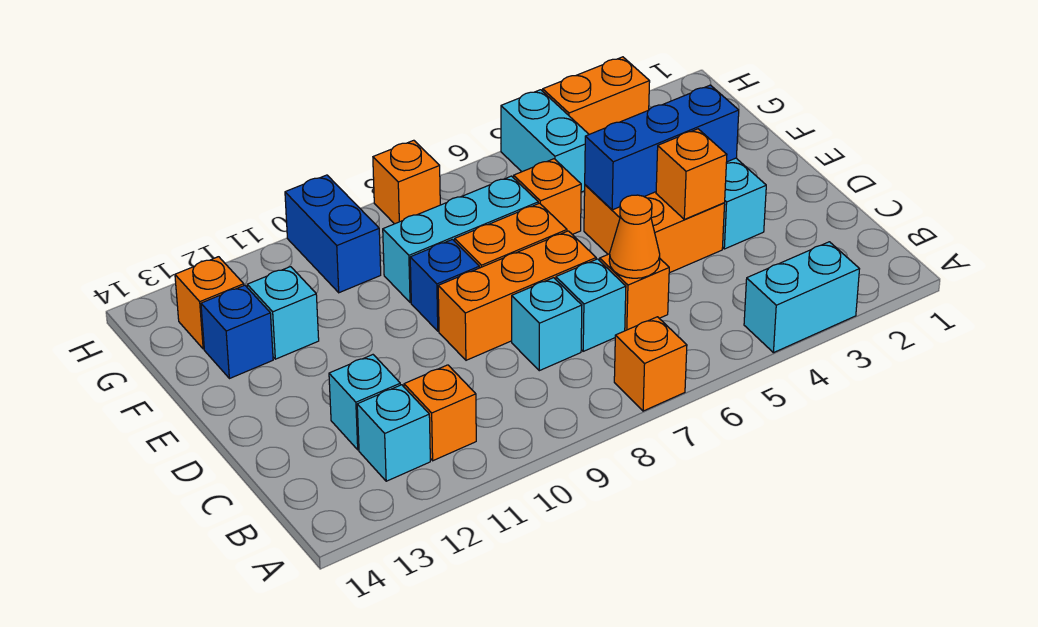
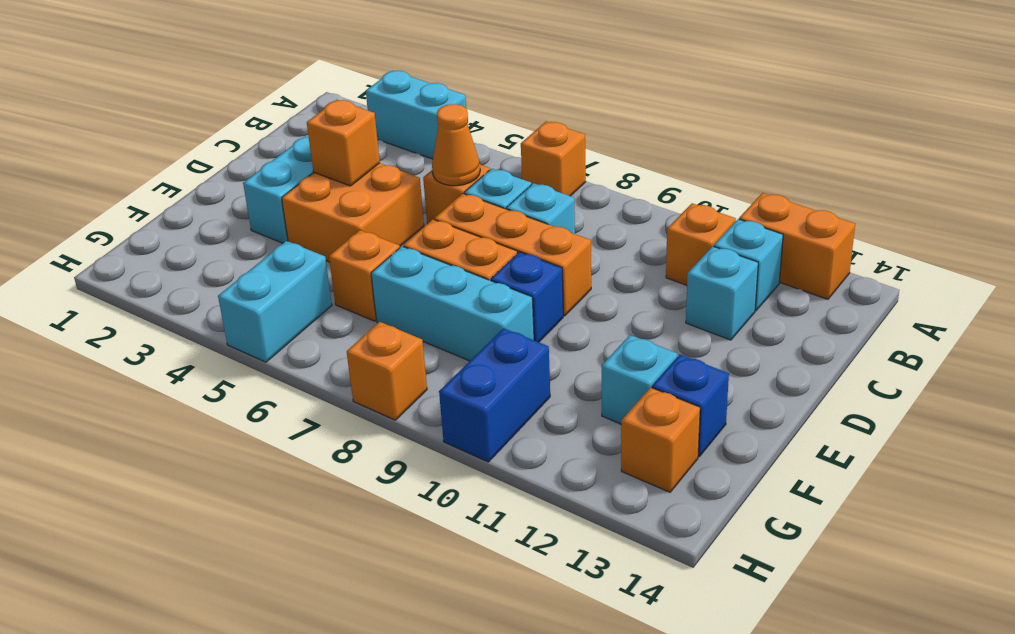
blue brick E3:E5 level 2 -> none
orange brick H3:H4 level 1 -> orange brick A12:A13 level 1

